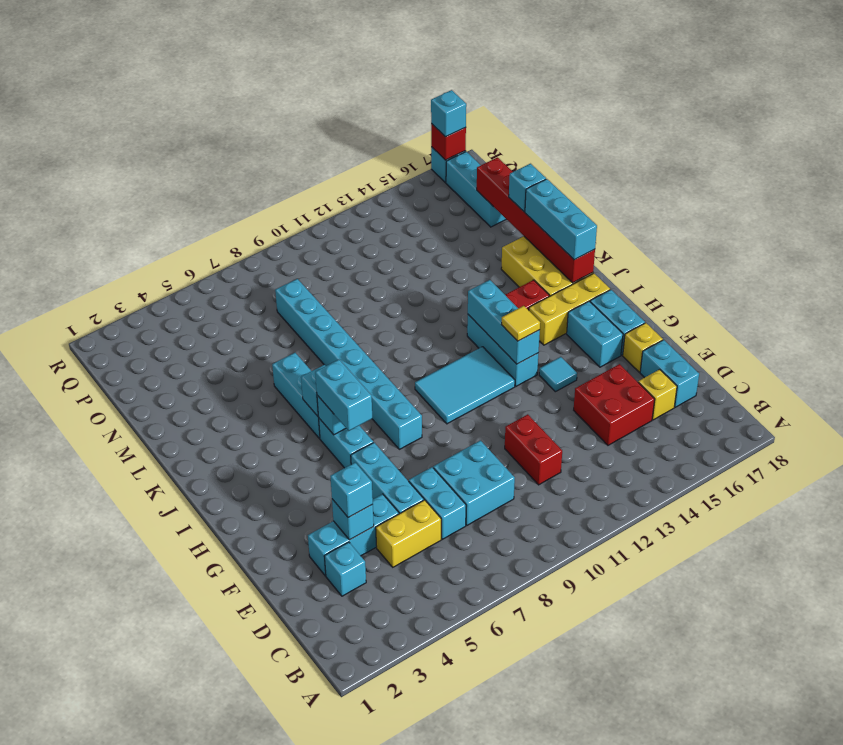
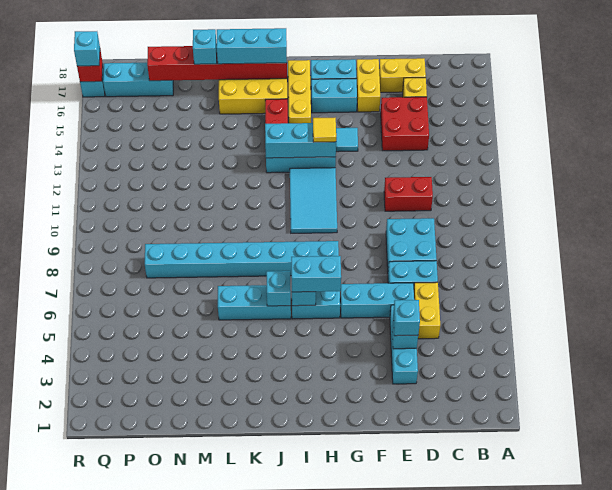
cyan brick D3 level 1 -> none
cyan brick D17:E17 level 1 -> yellow brick D17:E17 level 1
yellow brick F17 level 1 -> yellow brick F16:F17 level 1

